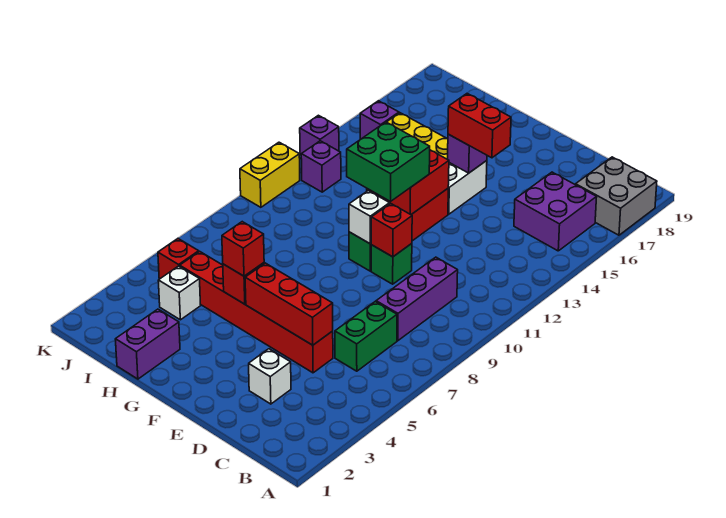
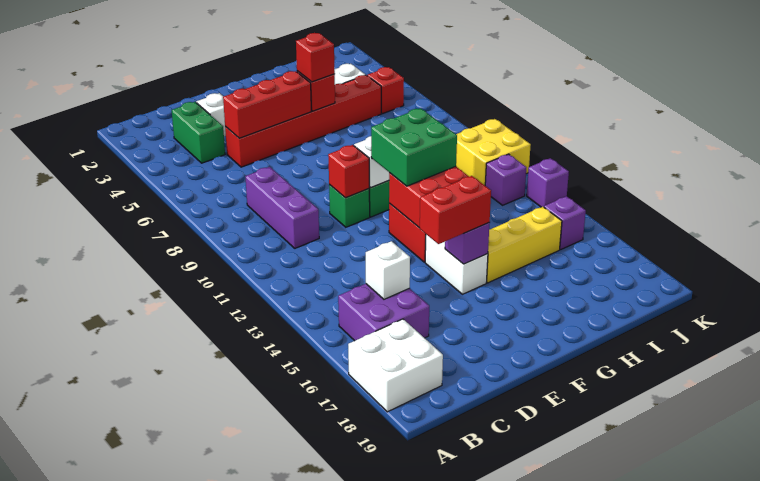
grey brick A17:B18 level 1 -> white brick A17:B18 level 1
green brick C6:C7 level 1 -> green brick C3:C4 level 1
none -> white brick C15 level 2
purple brick H1:H2 level 1 -> none
yellow brick K10:K11 level 1 -> yellow brick J10:K11 level 1

